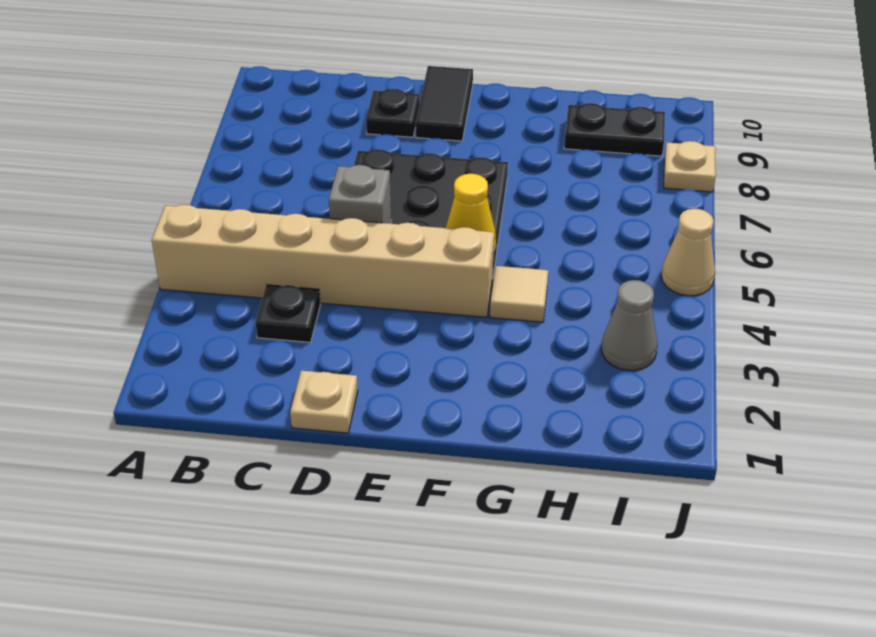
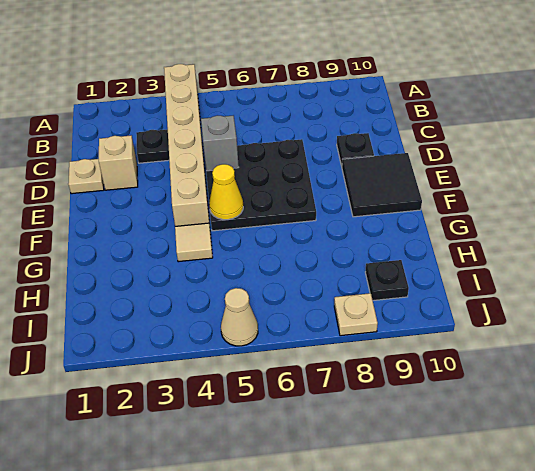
none -> tan brick D2 level 1
black tile E9:E10 level 1 -> black tile E9:F10 level 1
black plate H9:I9 level 1 -> black plate I9 level 1
grey cone I3 level 1 -> none

